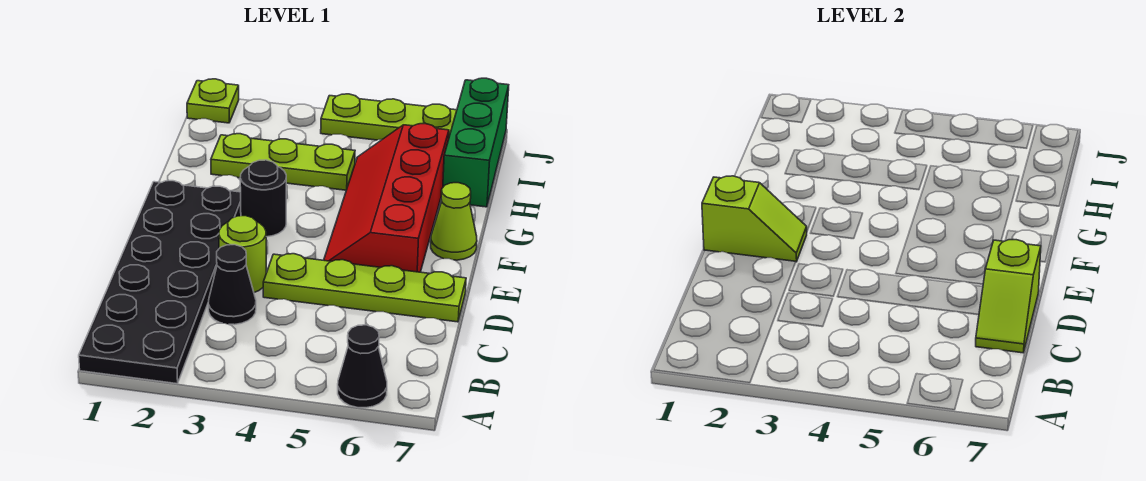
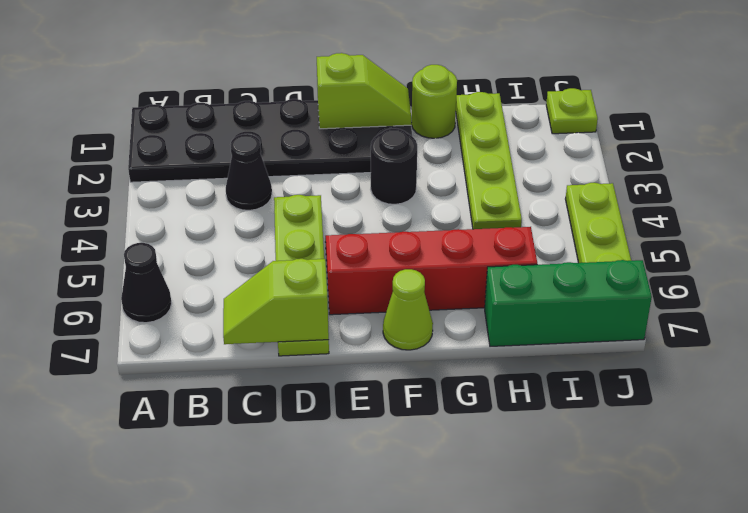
lime round brick D3 level 1 -> lime round brick G1 level 1
lime slope E1:E2 level 2 top 1 -> lime slope E1:F1 level 2 top E
lime plate H2:H4 level 1 -> lime plate H1:H4 level 1

